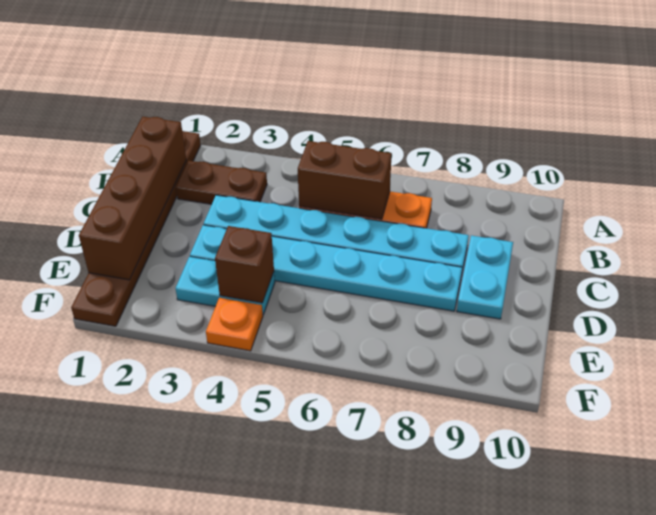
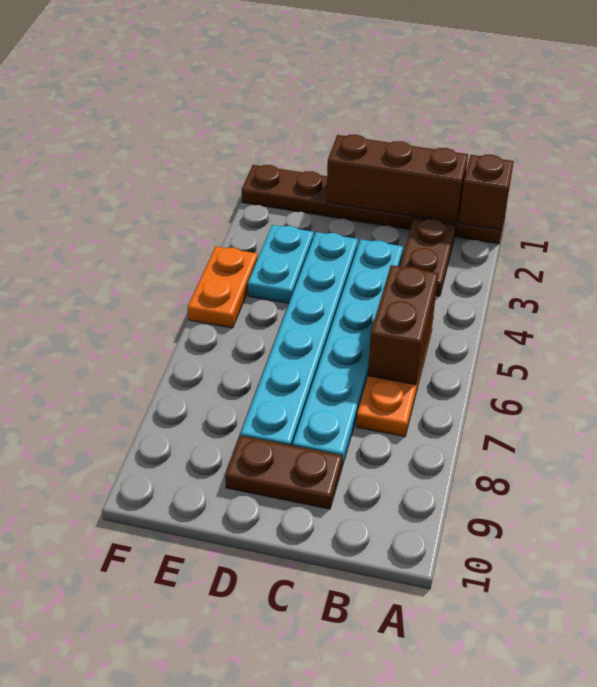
brown brick B1:E1 level 2 -> brown brick B1:D1 level 2
cyan plate C9:D9 level 1 -> brown plate C9:D9 level 1
brown brick E4 level 2 -> brown brick A1 level 2
orange plate F4 level 1 -> orange plate F4:F5 level 1

